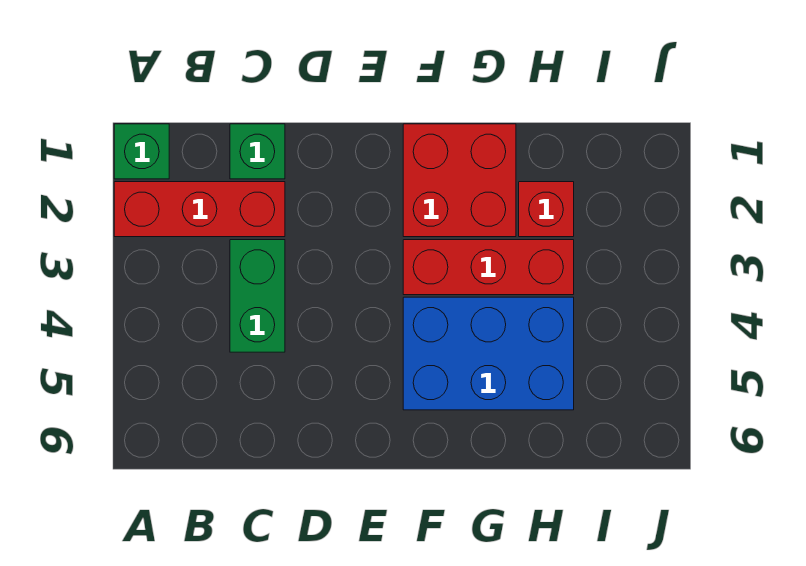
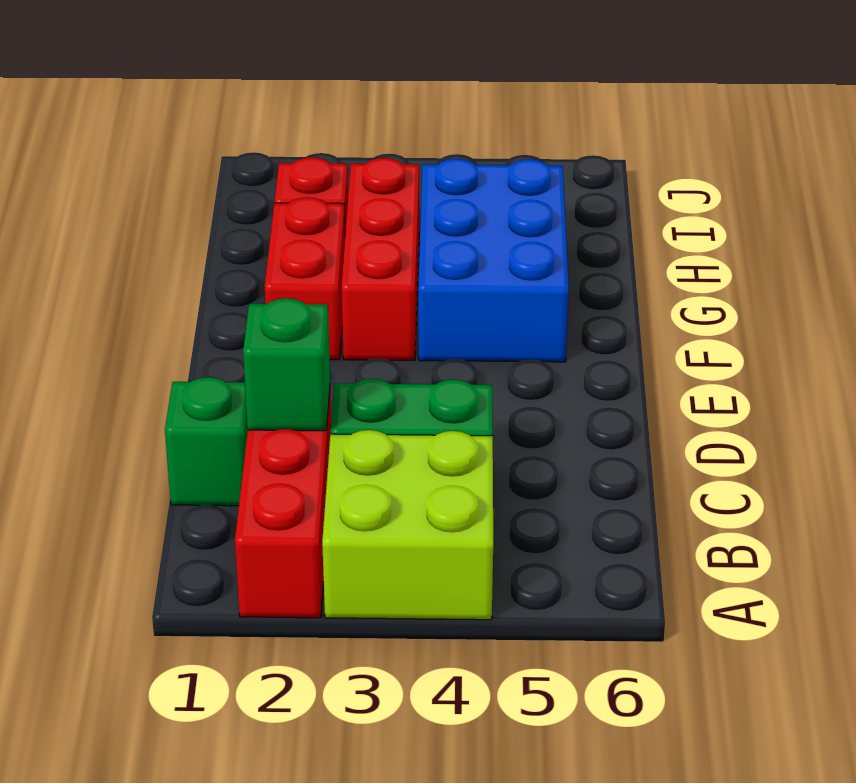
green brick A1 level 1 -> green brick C2 level 2
none -> lime brick A3:B4 level 1
red brick F1:G2 level 1 -> red brick F2:G2 level 1

